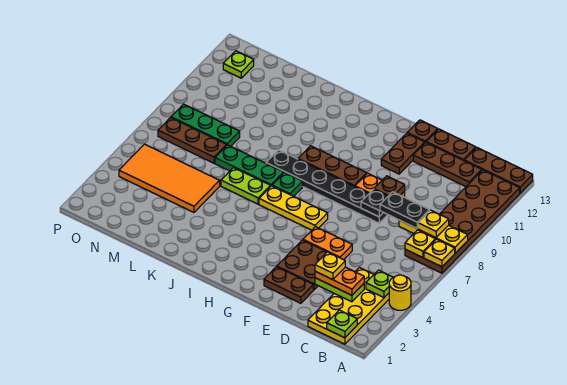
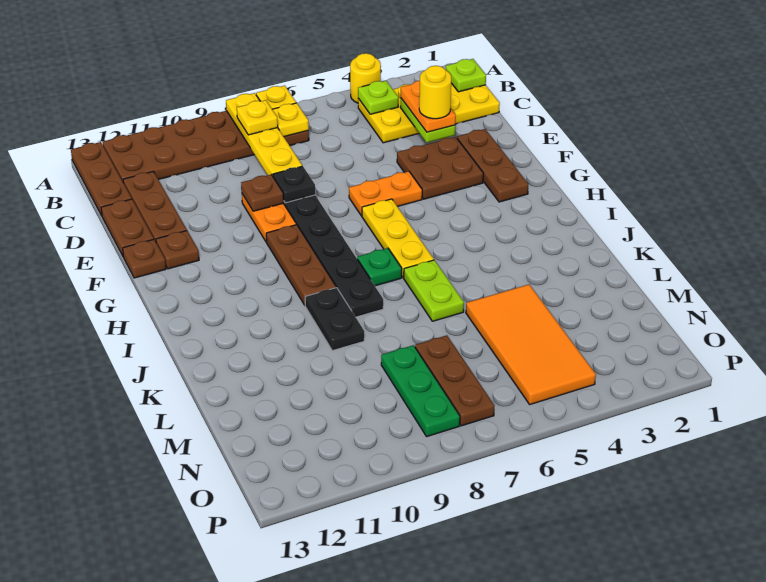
yellow plate A8:C8 level 2 -> yellow plate A8:D8 level 2
black plate C8:D8 level 3 -> black plate J9:K9 level 1
yellow plate D3 level 4 -> yellow round brick D3 level 4
brown plate E2:F2 level 1 -> brown plate E2:G2 level 1
orange plate E5:F5 level 1 -> orange plate F5:F6 level 1
brown plate F11:F12 level 1 -> brown plate F12 level 1
green plate J7:L7 level 1 -> none
lime plate O12 level 1 -> none

